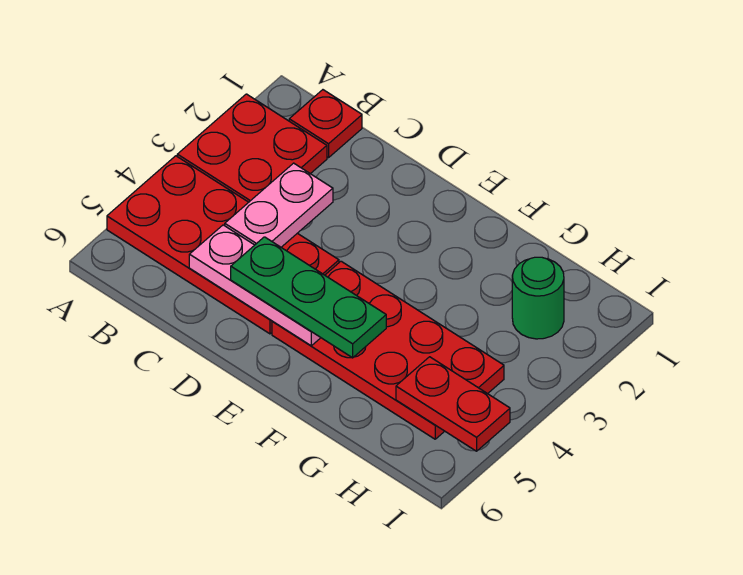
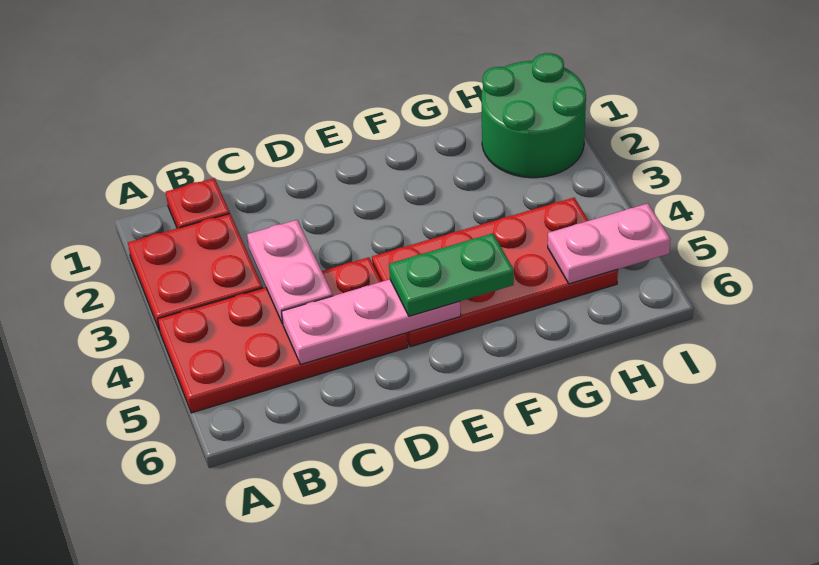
green plate D5:F5 level 3 -> green plate E5:F5 level 3
green round brick H2 level 1 -> green round brick H1:I2 level 1
red plate H5:I5 level 2 -> pink plate H5:I5 level 2

